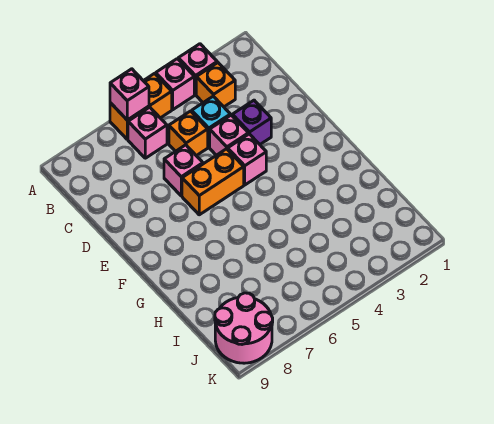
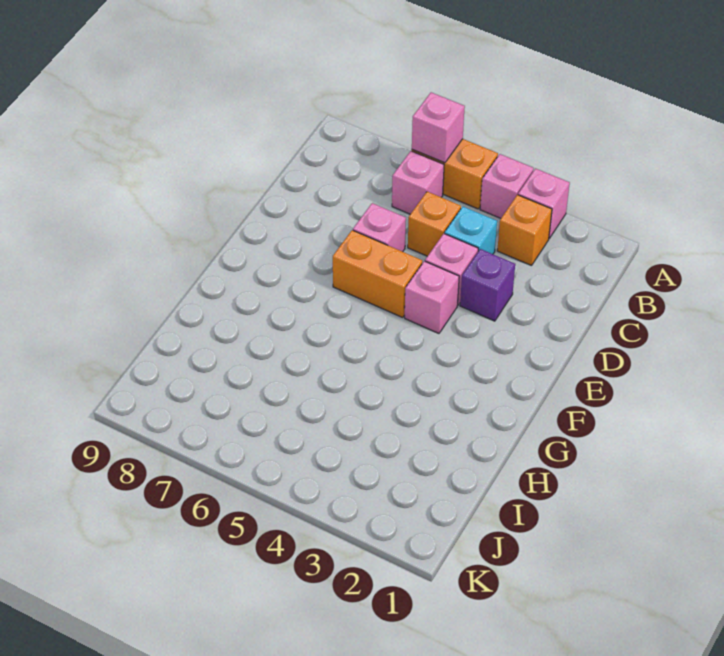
pink round brick J8:K9 level 1 -> none

